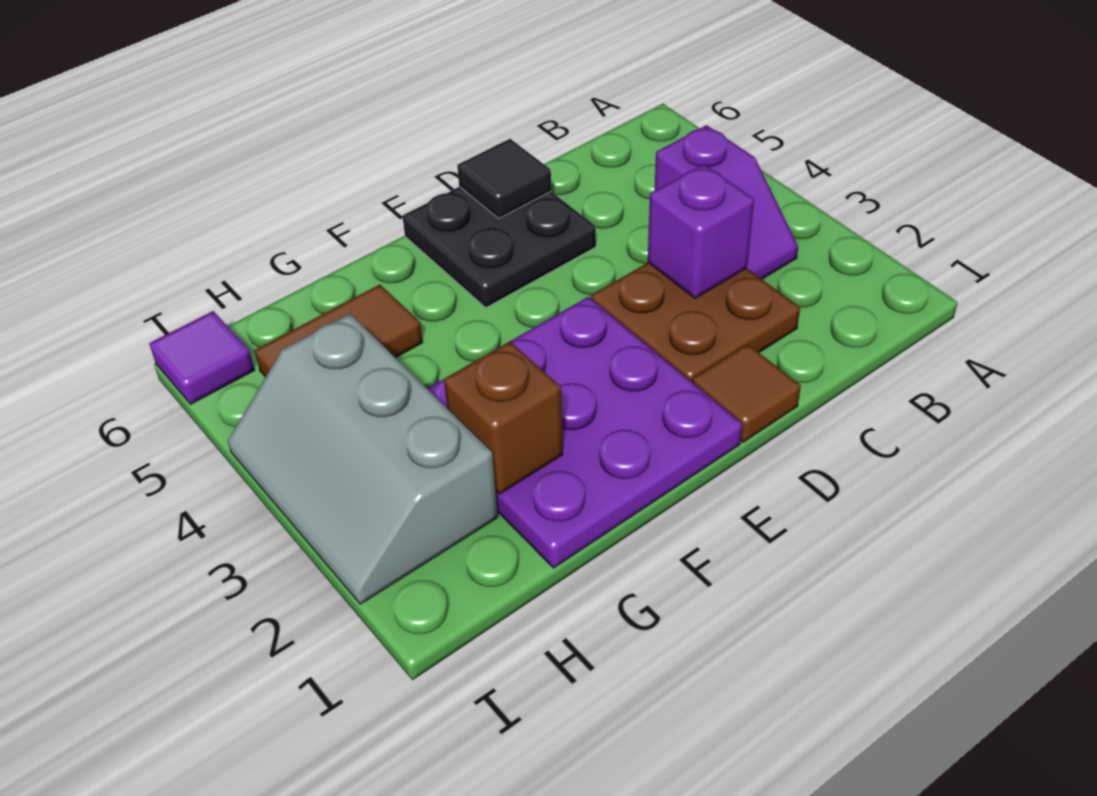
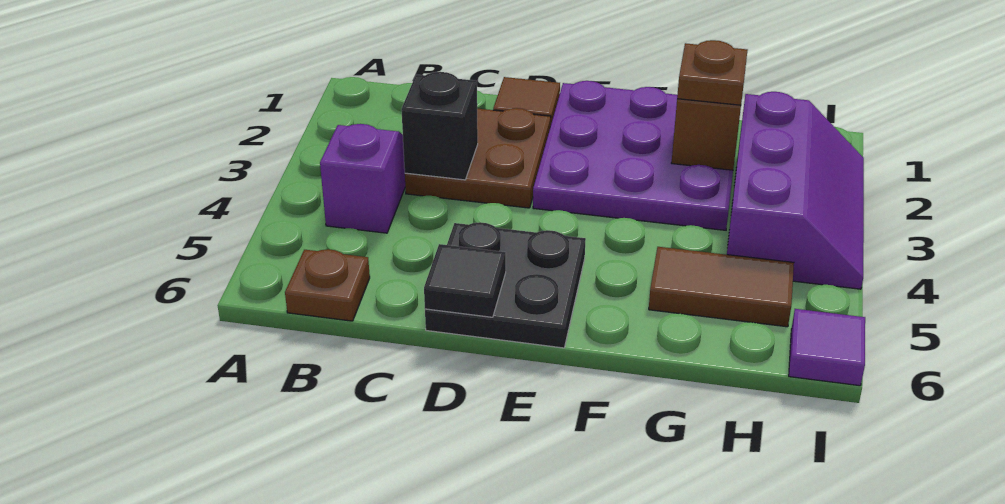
none -> brown plate B6 level 1
purple brick C3 level 2 -> black brick C3 level 2
none -> brown plate G2 level 3
grey slope H2:I4 level 1 top H -> purple slope H2:I4 level 1 top H

